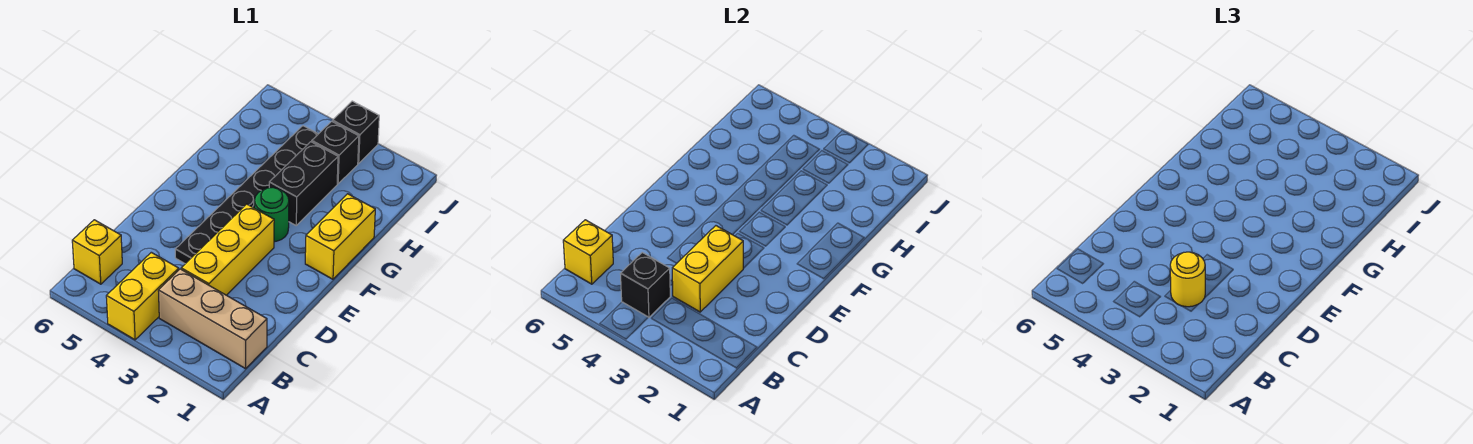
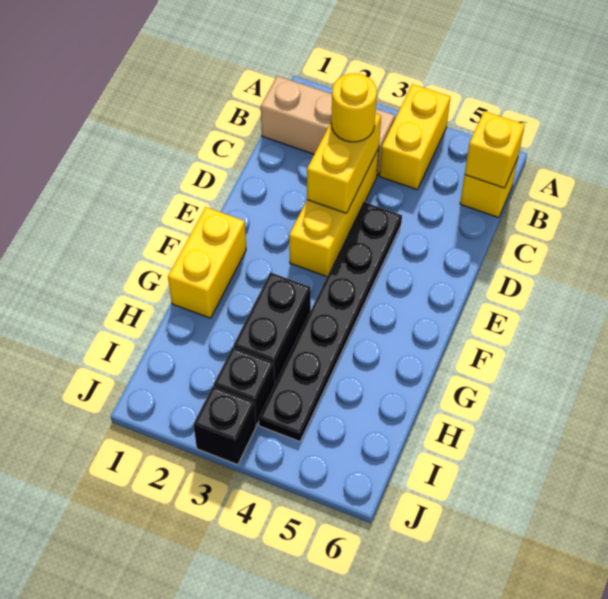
black brick B4 level 2 -> none
green round brick F3 level 1 -> none

